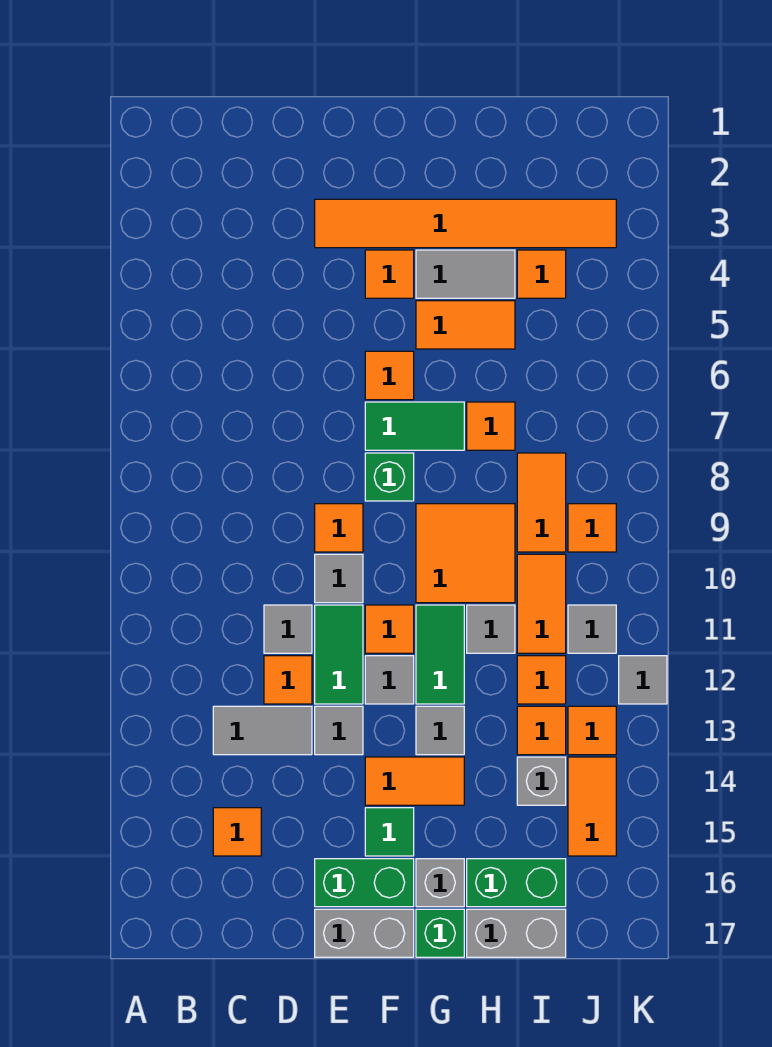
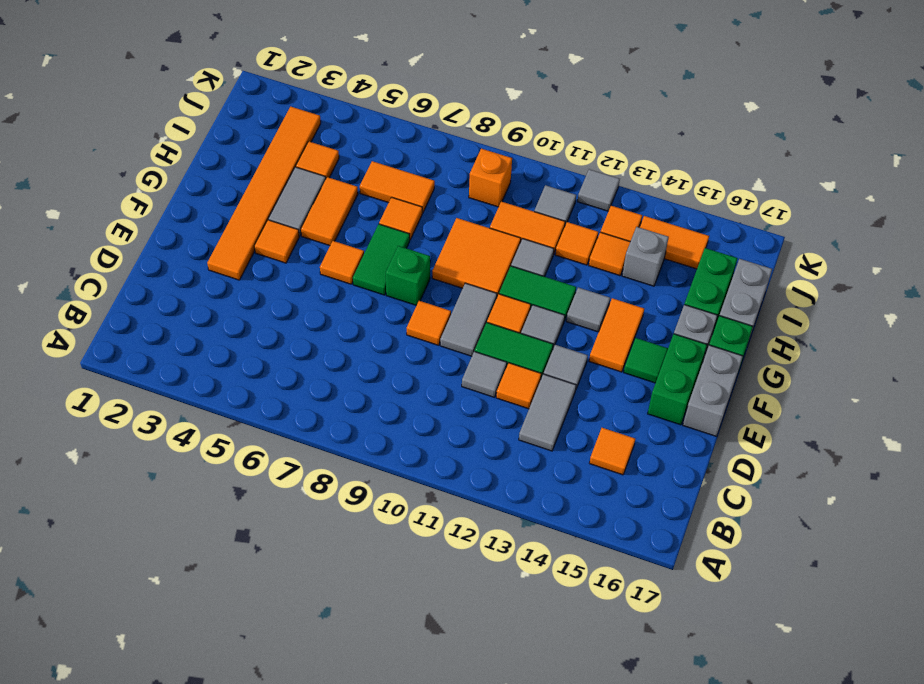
grey tile E10 level 1 -> grey tile E10:F10 level 1
orange tile I8:I9 level 1 -> orange tile I6:I7 level 1
orange tile J9 level 1 -> orange brick J9 level 1

